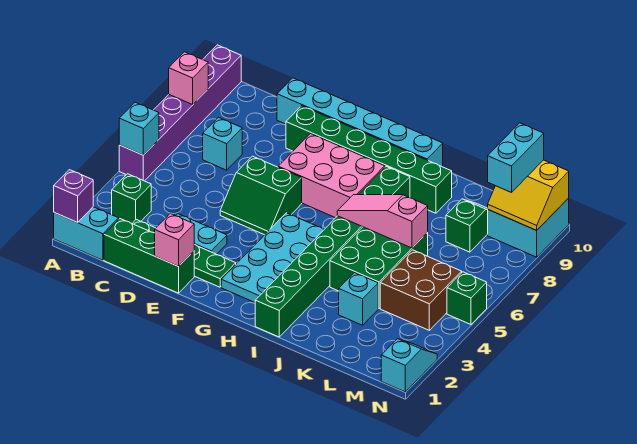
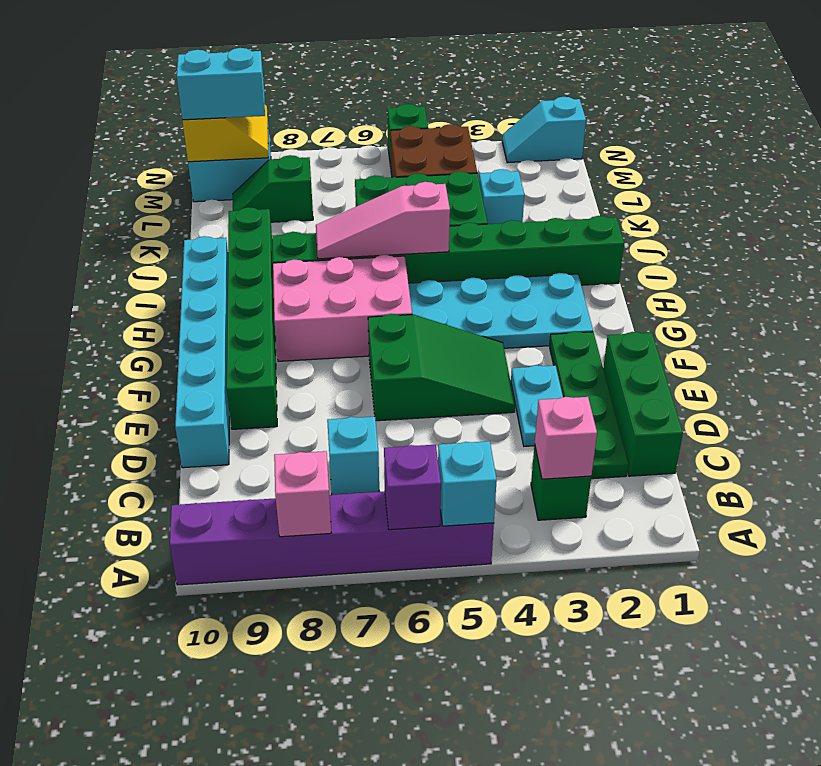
cyan brick A1:B1 level 1 -> none
purple brick A1 level 2 -> purple brick A6 level 2
pink brick E1 level 2 -> pink brick B3 level 2
green slope E5:F6 level 1 top 6 -> green slope E4:F6 level 1 top 6
pink brick F7:H8 level 1 -> pink brick G6:H8 level 1
pink slope I6:K6 level 2 top K -> pink slope I5:I7 level 2 top 5

